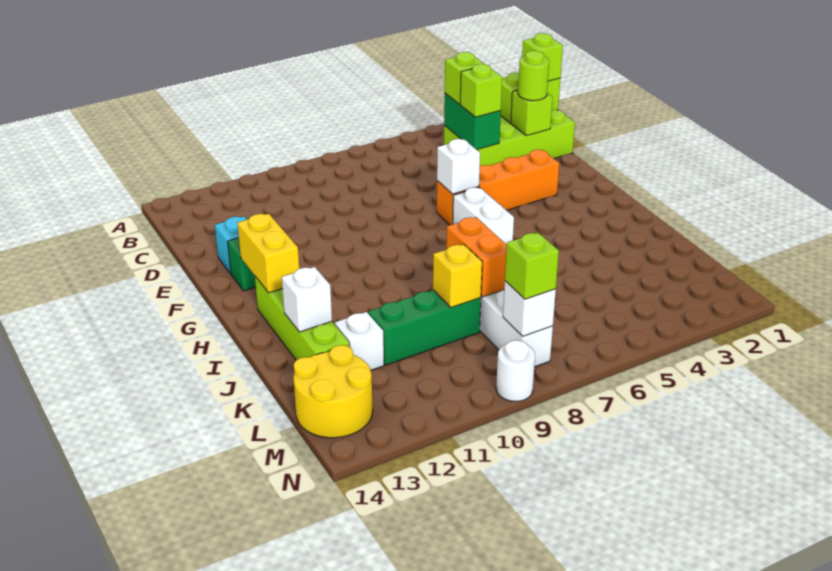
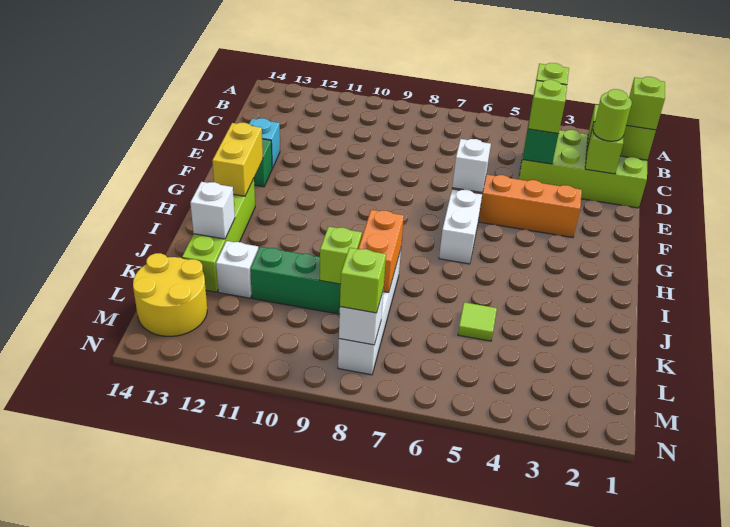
none -> lime tile K5 level 1
yellow brick K9 level 2 -> lime brick K9 level 2
white round brick N9 level 1 -> none

